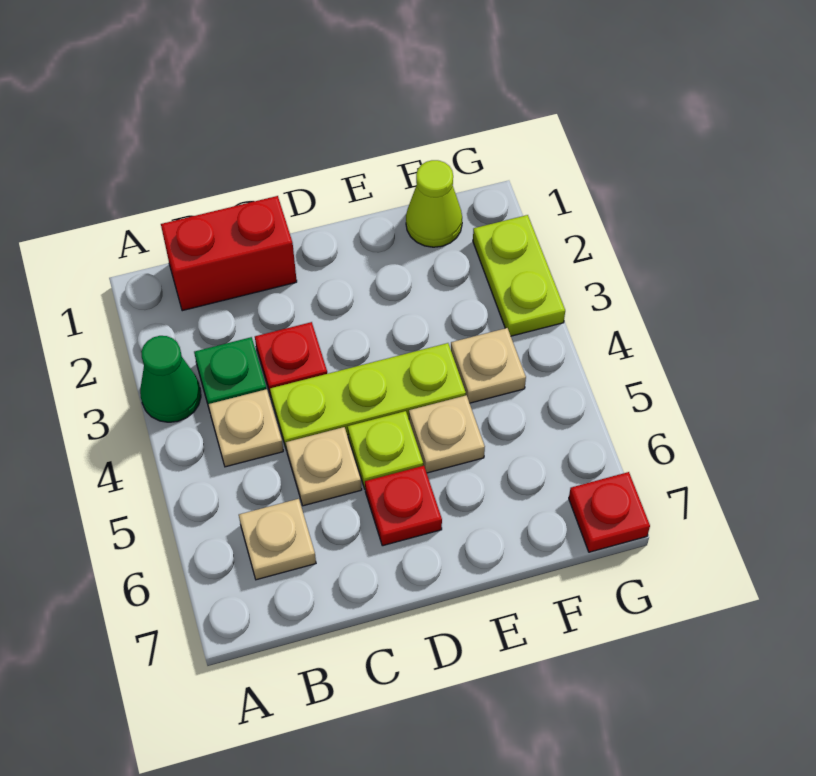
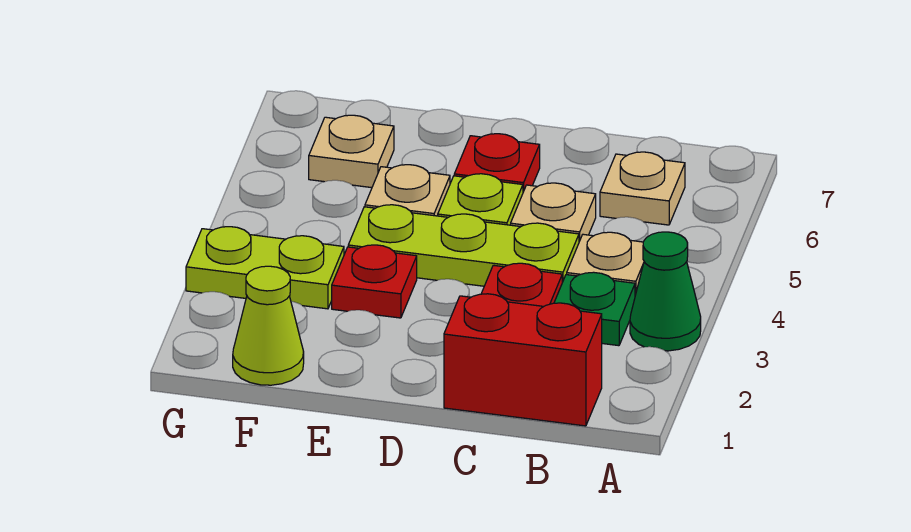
tan plate F4 level 1 -> tan plate F6 level 1
lime plate G2:G3 level 1 -> lime plate F3:G3 level 1
red plate G7 level 1 -> red plate E3 level 1

